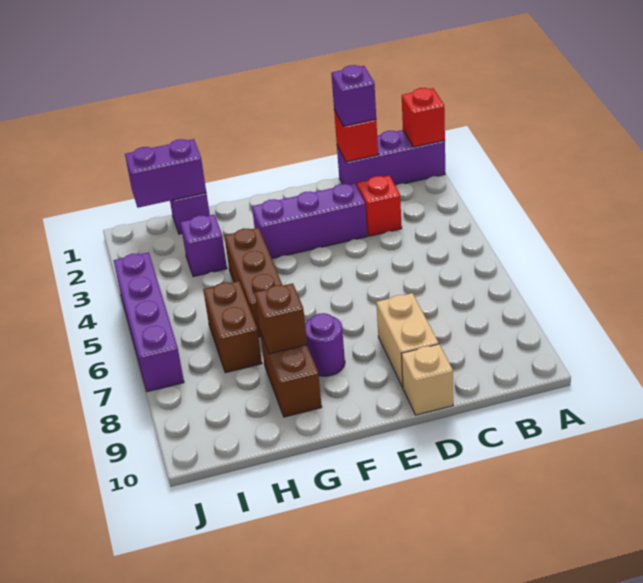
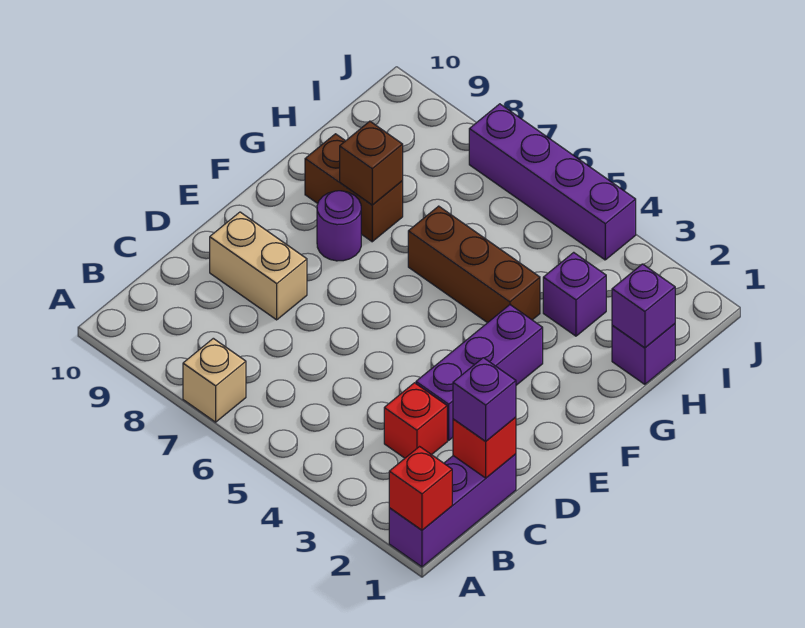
tan brick D10 level 1 -> tan brick A7 level 1
purple brick H1:I1 level 2 -> purple brick H1 level 2
brown brick H6:H7 level 1 -> none

